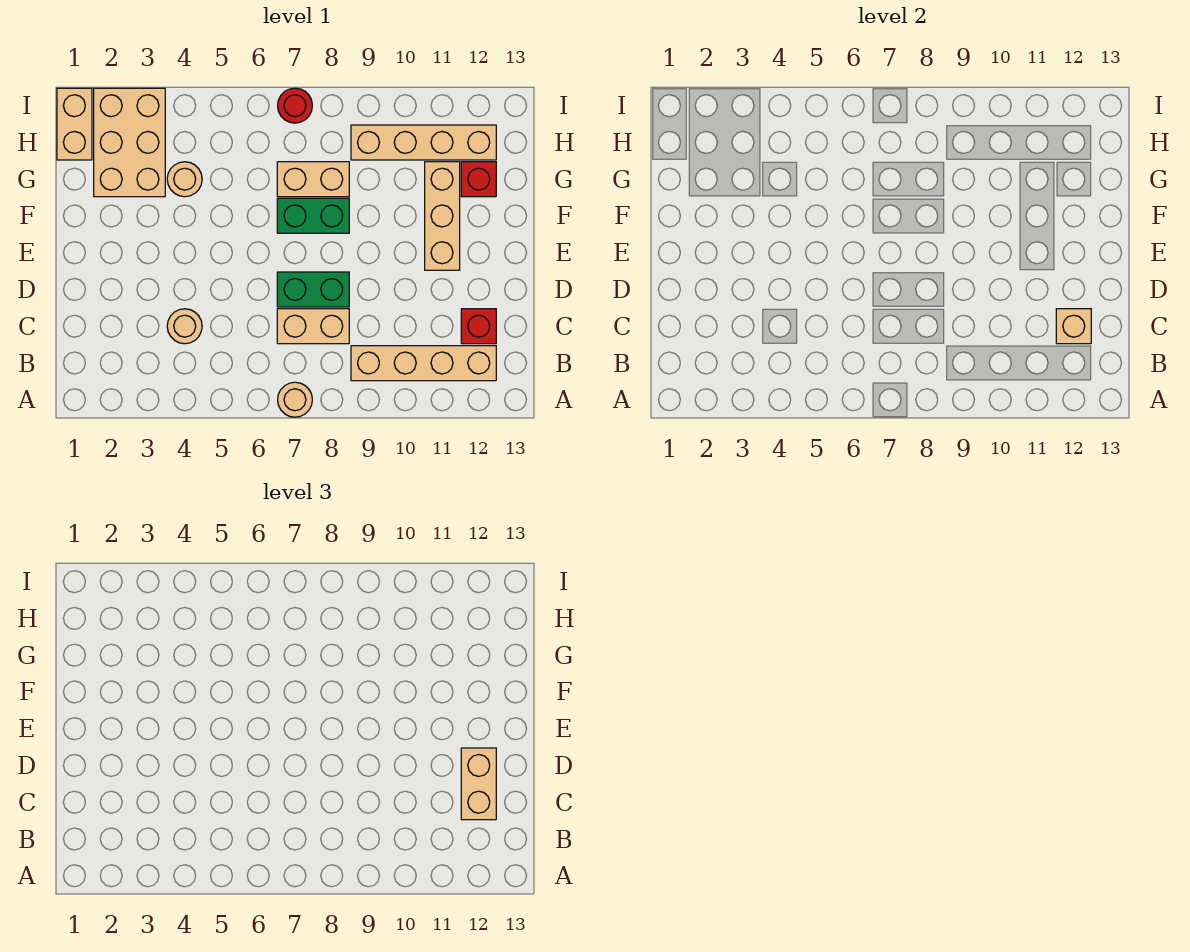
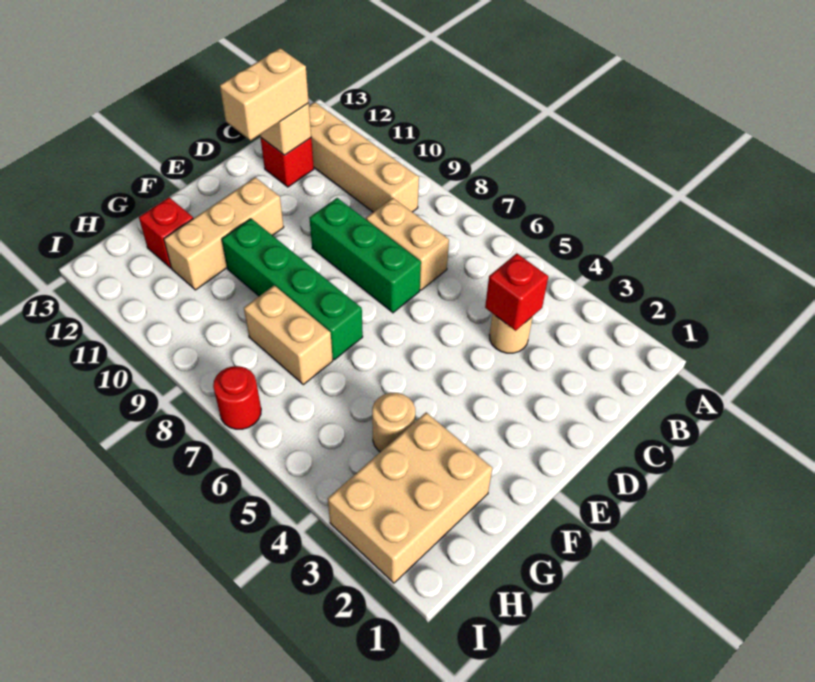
tan round brick A7 level 1 -> none
none -> red brick C4 level 2
green brick D7:D8 level 1 -> green brick D7:D9 level 1
green brick F7:F8 level 1 -> green brick F7:F10 level 1
tan brick H1:I1 level 1 -> none
tan brick H9:H12 level 1 -> none

